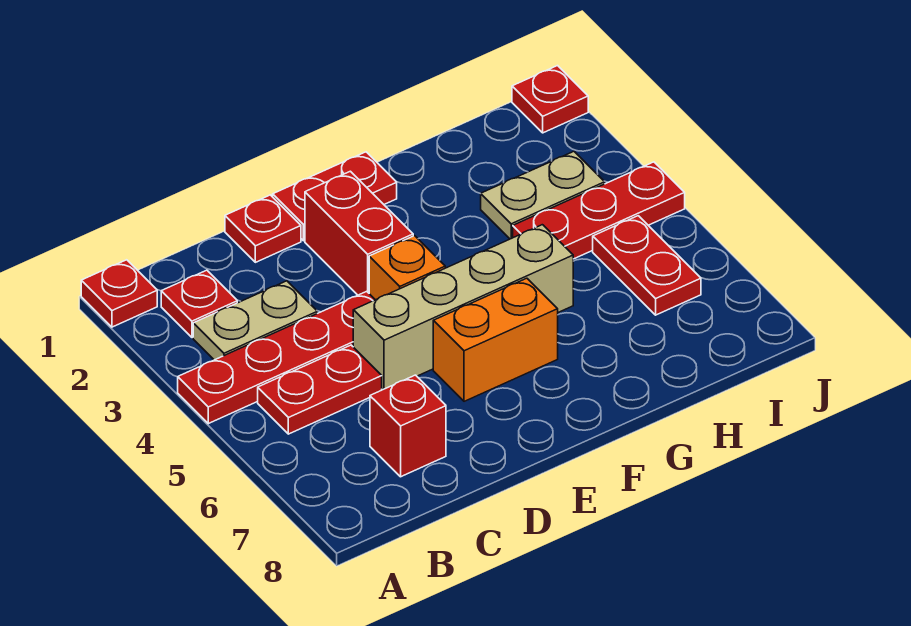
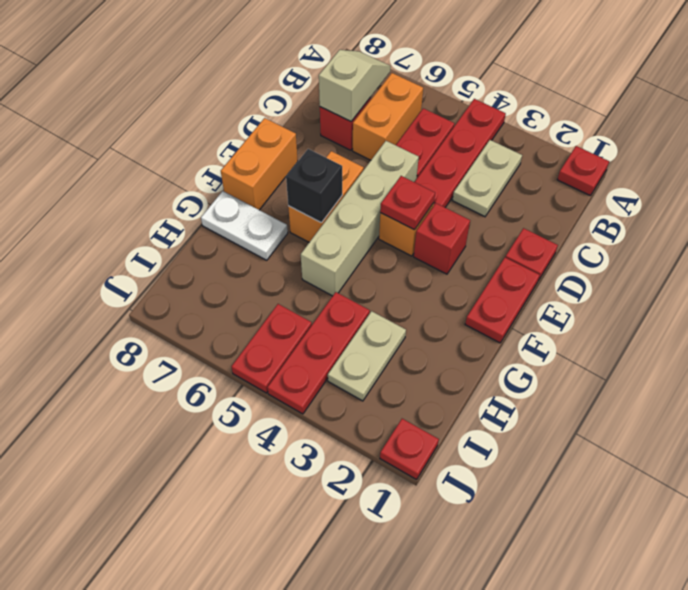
red plate B2 level 1 -> red plate E4 level 2
none -> orange brick B6:C6 level 1
none -> tan slope B7:C7 level 2 top C
red brick E2:E3 level 1 -> red brick E3 level 1
none -> orange brick E8:F8 level 1
none -> black brick F6 level 2
none -> white plate G7:G8 level 1
red plate I5:I6 level 1 -> red plate I5:J5 level 1

